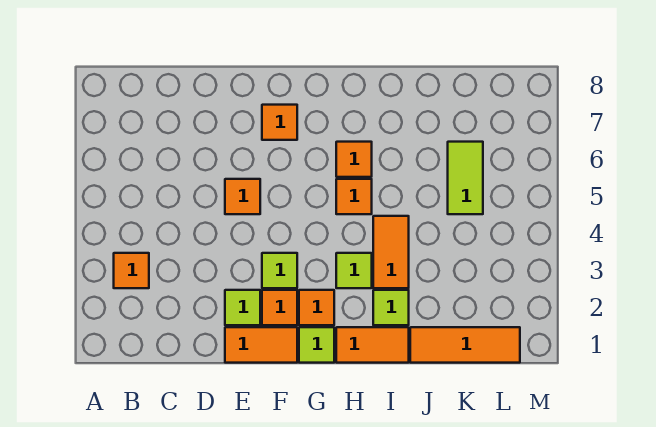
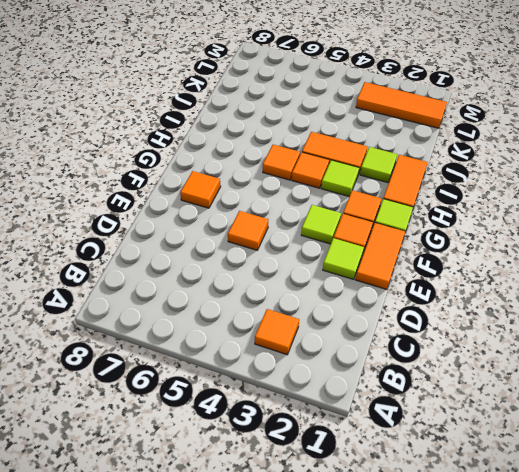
orange tile H6 level 1 -> orange tile H4 level 1
orange tile J1:L1 level 1 -> orange tile L1:L3 level 1
lime tile K5:K6 level 1 -> none

